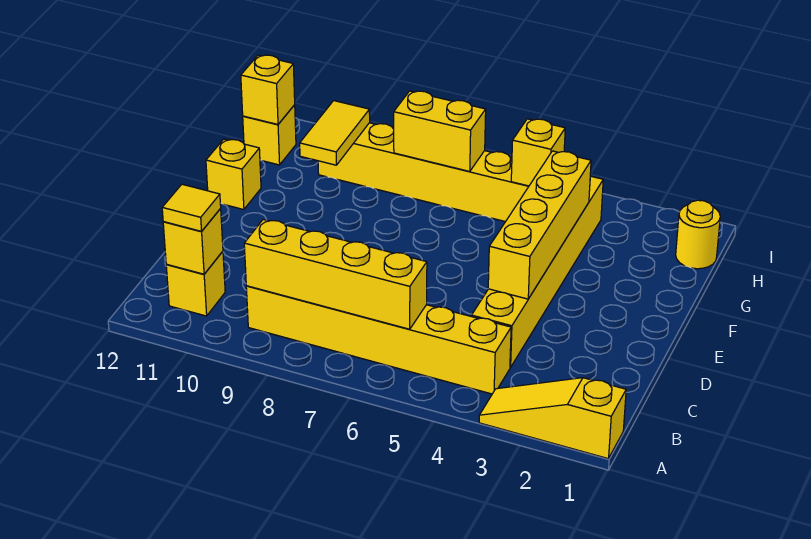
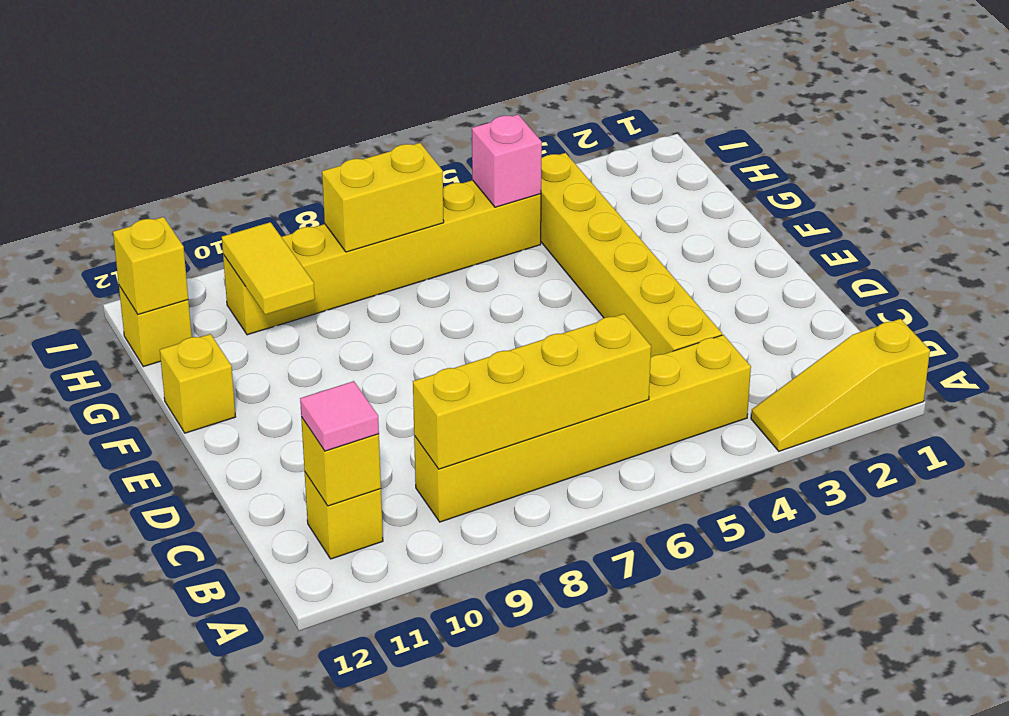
yellow tile B11 level 3 -> pink tile B11 level 3
yellow brick D4:G4 level 2 -> none
yellow round brick H1 level 1 -> none
yellow brick H5 level 2 -> pink brick H5 level 2

